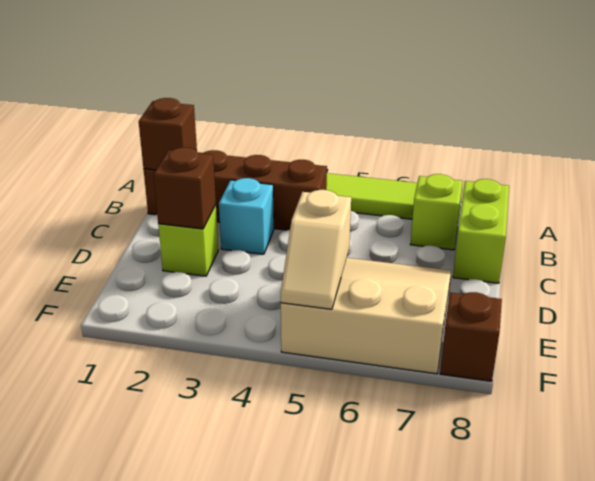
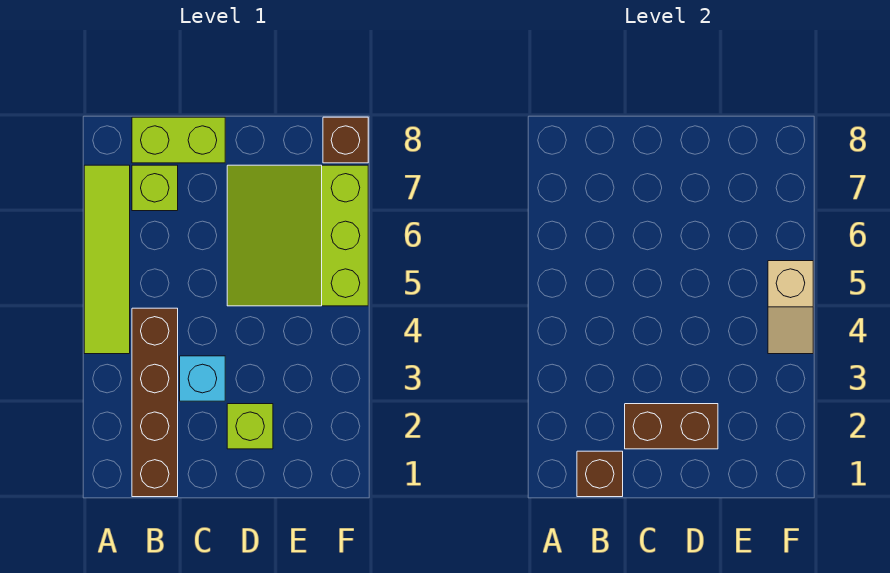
brown brick D2 level 2 -> brown brick C2:D2 level 2
tan slope D5:F7 level 1 top F -> lime slope D5:F7 level 1 top F
tan slope E5:F5 level 2 top E -> tan slope F4:F5 level 2 top 5

